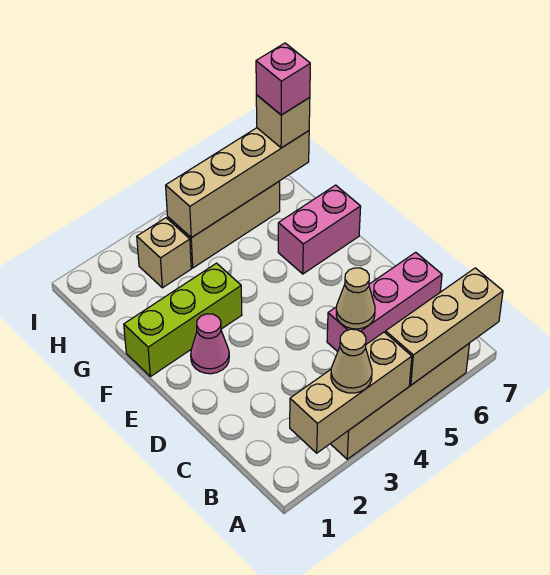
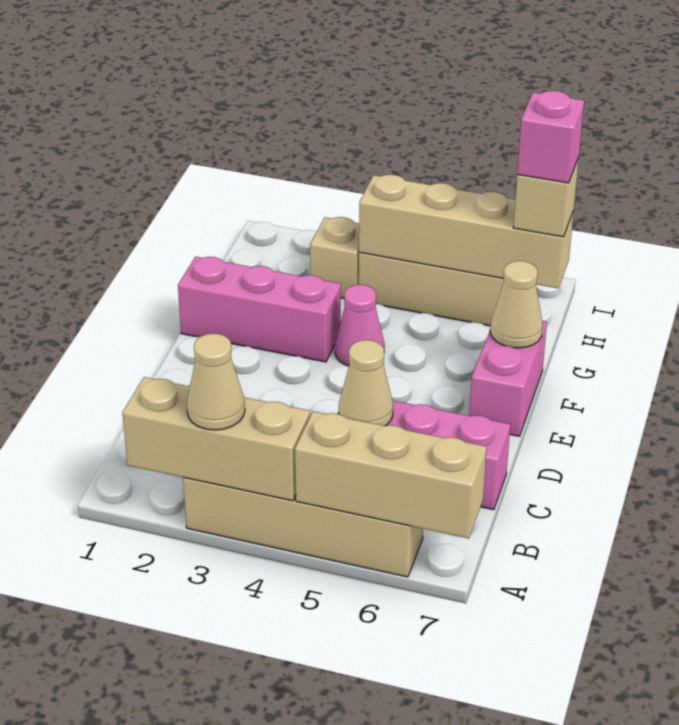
pink cone E2 level 1 -> pink cone F4 level 1
lime brick F1:F3 level 1 -> pink brick F1:F3 level 1
pink brick F6:F7 level 1 -> pink brick E7:F7 level 1
none -> tan cone F7 level 2

